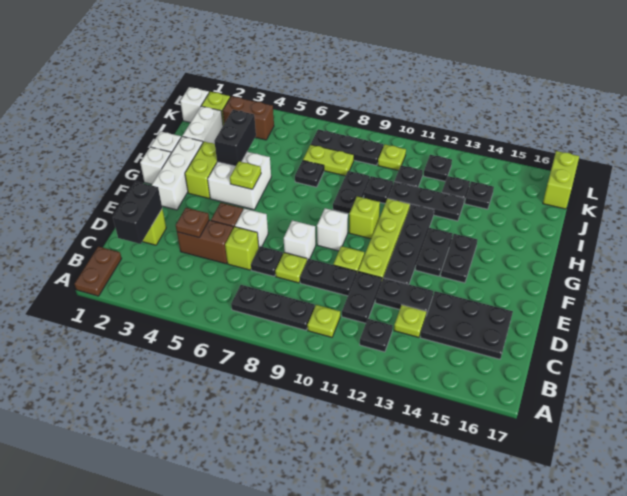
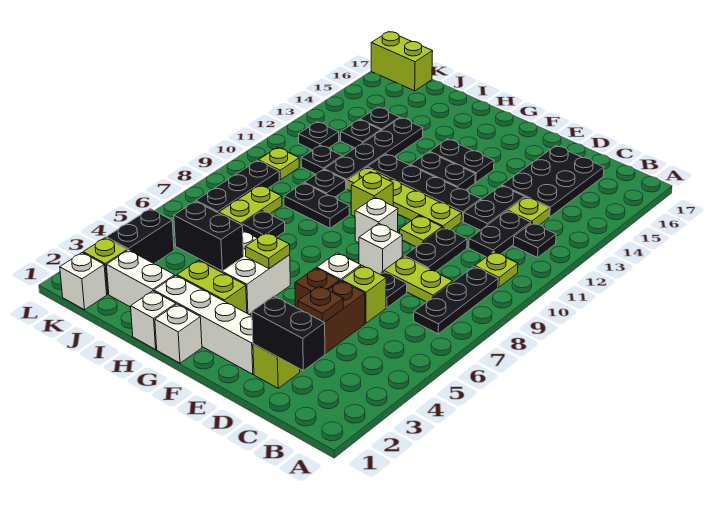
brown plate A1:B1 level 1 -> none
black plate C11:D11 level 1 -> black plate C11:C12 level 1
lime plate D8 level 1 -> lime plate C8:D8 level 1
white brick F2:H2 level 1 -> white brick E2:H2 level 1
black plate I11:I13 level 1 -> black plate I11:I14 level 1
brown brick K3:K4 level 1 -> black brick K3:K4 level 1

